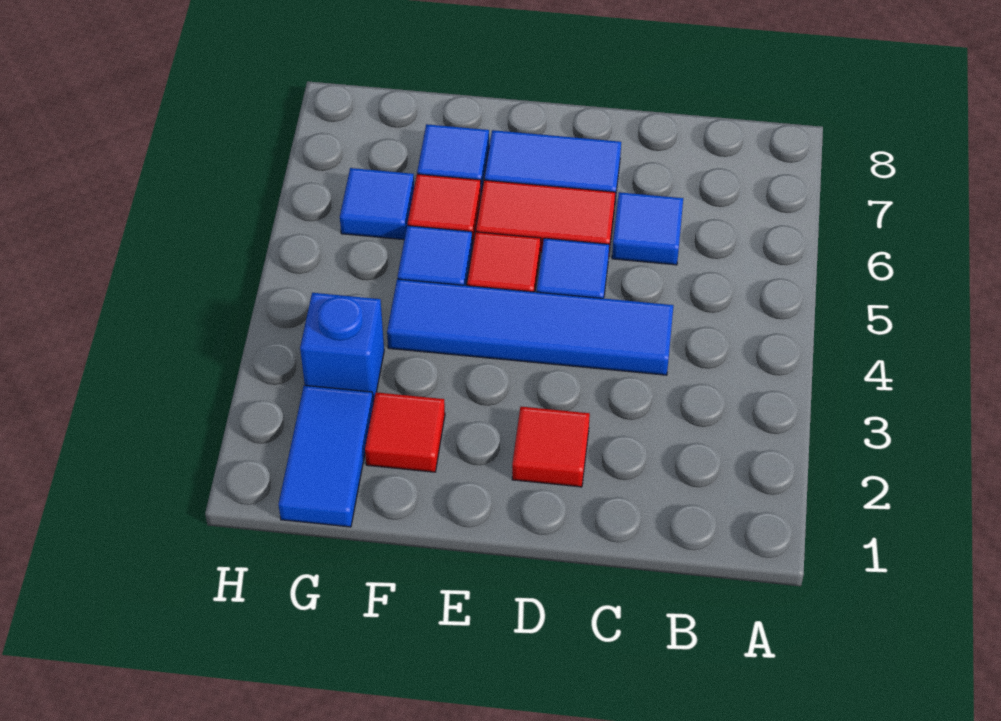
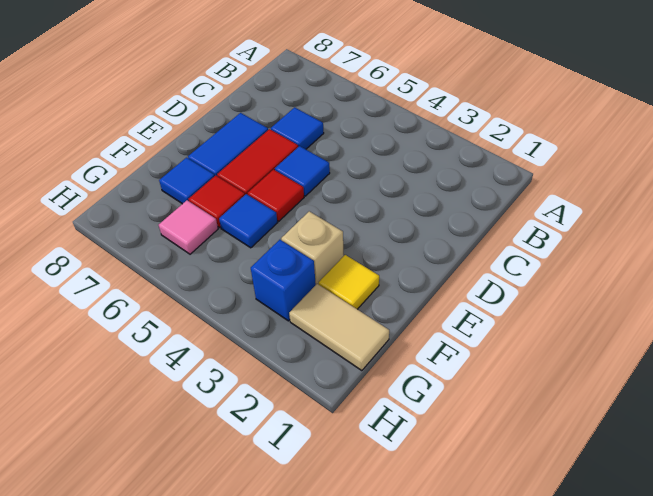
blue tile C4:F4 level 1 -> none
red tile D2 level 1 -> none
red tile F2 level 1 -> yellow tile F2 level 1
none -> tan brick F3 level 1
blue tile G1:G2 level 1 -> tan tile G1:G2 level 1
blue tile G6 level 1 -> pink tile G6 level 1

